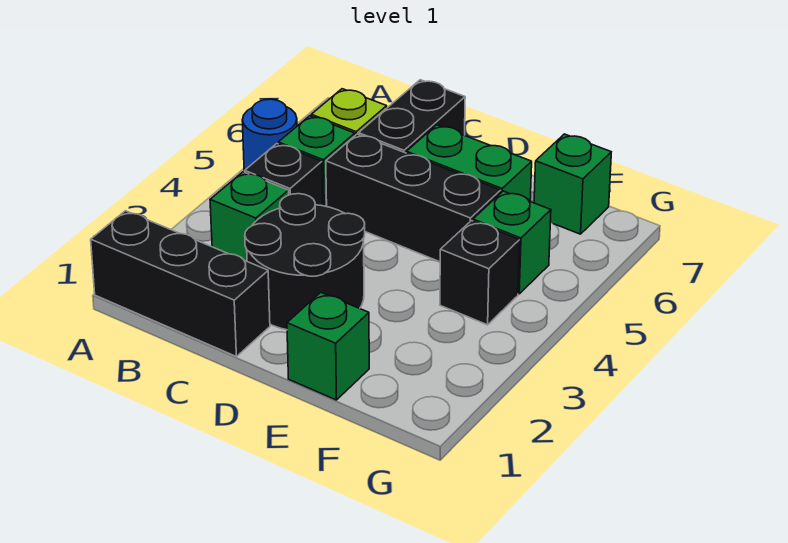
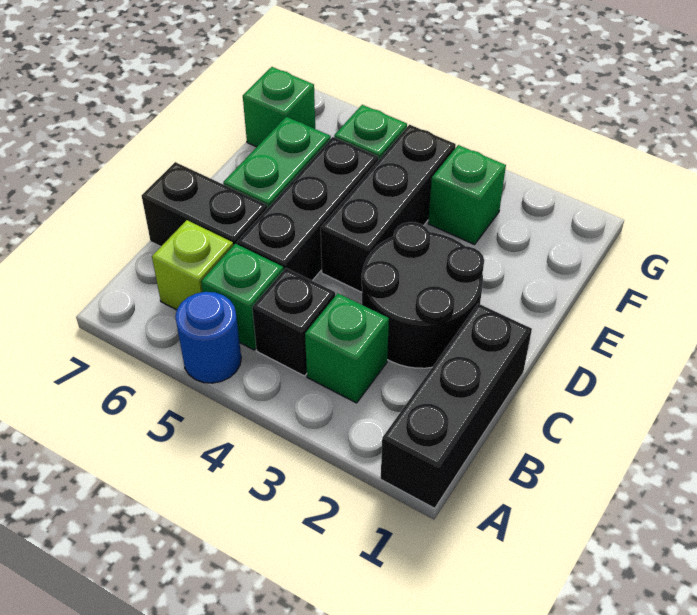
green brick E1 level 1 -> green brick F3 level 1
black brick F4 level 1 -> black brick D4:F4 level 1

